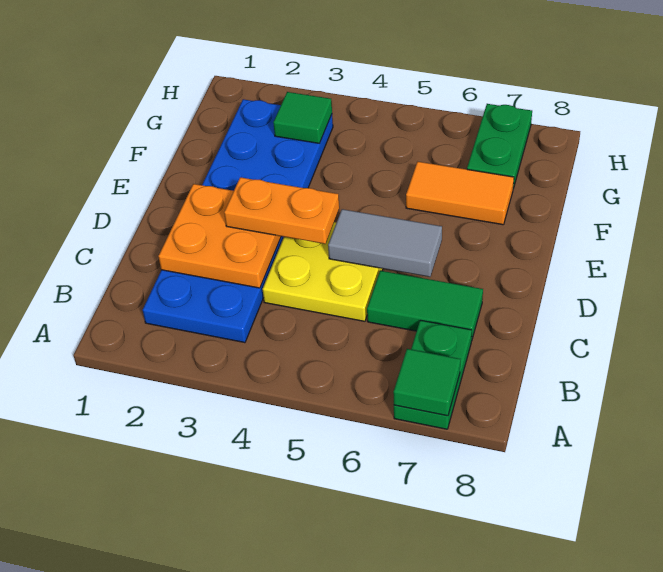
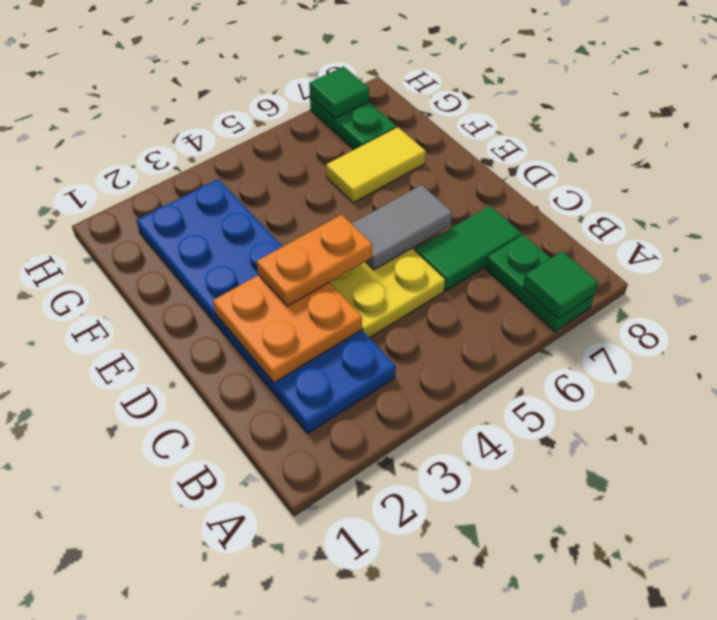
orange tile F6:F7 level 1 -> yellow tile F6:F7 level 1
green tile G3 level 2 -> green tile H7 level 2

